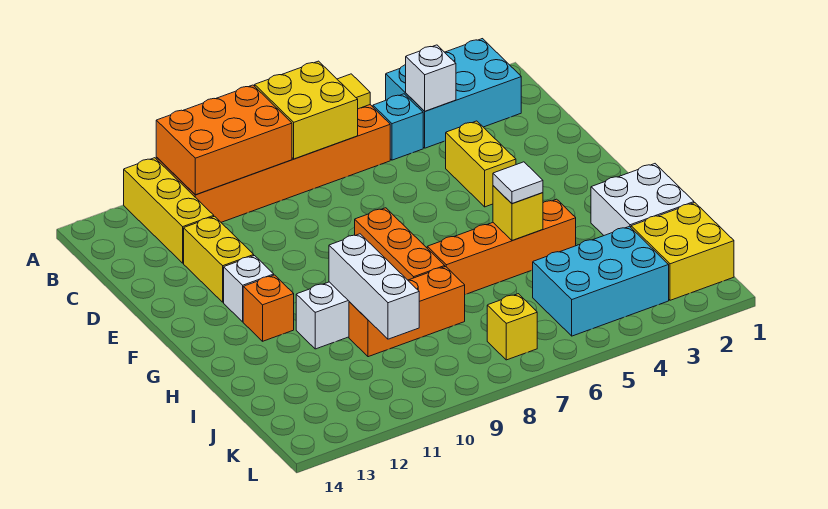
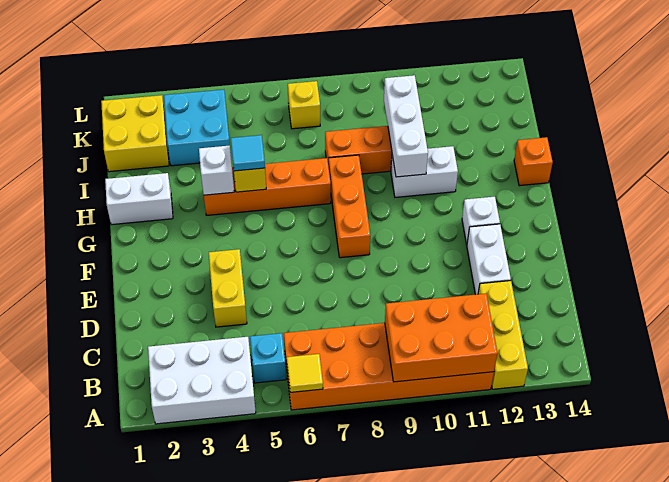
cyan brick A2:B4 level 1 -> white brick A2:B4 level 1
yellow brick A7:B8 level 2 -> none
white brick B4 level 2 -> white brick H4 level 2
yellow brick D12:E12 level 1 -> white brick D12:E12 level 1
orange brick G12 level 1 -> orange brick H14 level 1
white brick H1:I2 level 1 -> white brick H1:H2 level 1
white tile H5 level 3 -> cyan tile H5 level 3
cyan brick J3:K5 level 1 -> cyan brick J3:K4 level 1

